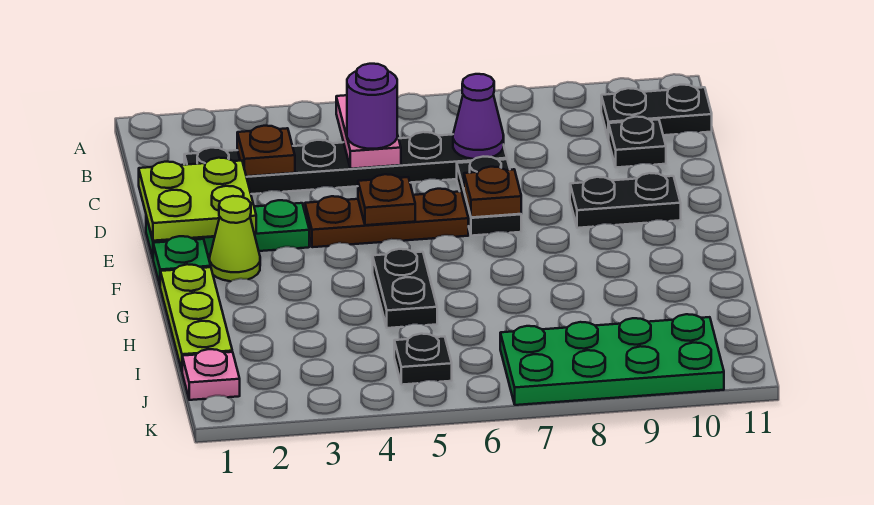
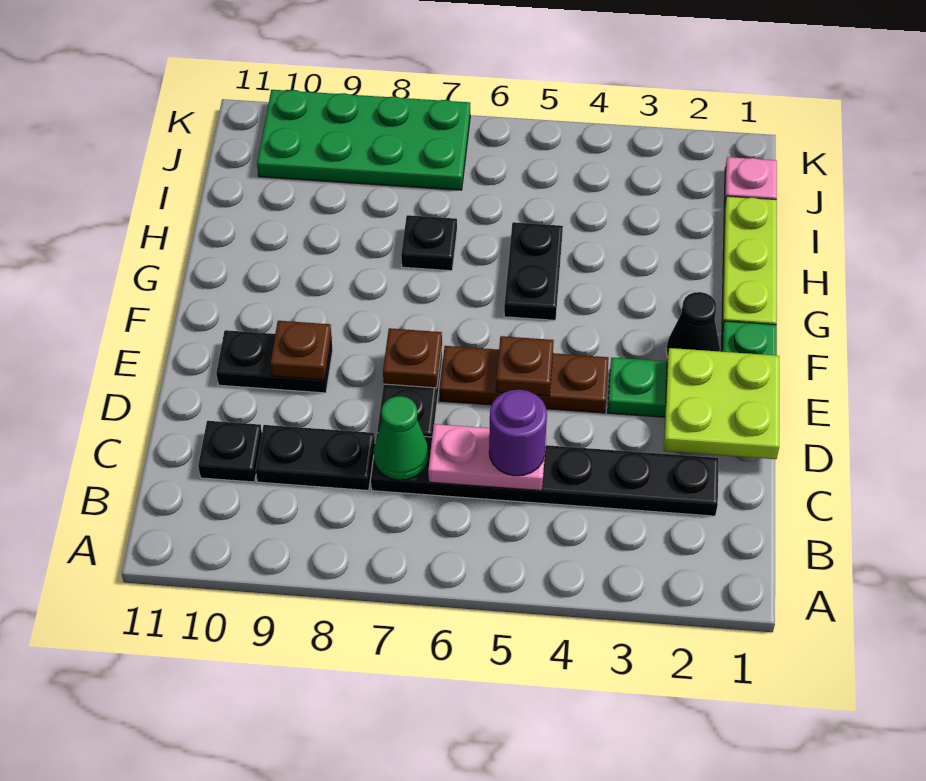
pink plate B5:C5 level 2 -> pink plate C5:C6 level 2
black plate B10:B11 level 1 -> black plate C8:C9 level 1
brown plate C3 level 2 -> brown plate E9 level 2
purple cone C7 level 2 -> green cone C7 level 2
lime cone F2 level 1 -> black cone F2 level 1
black plate J5 level 1 -> black plate H7 level 1

